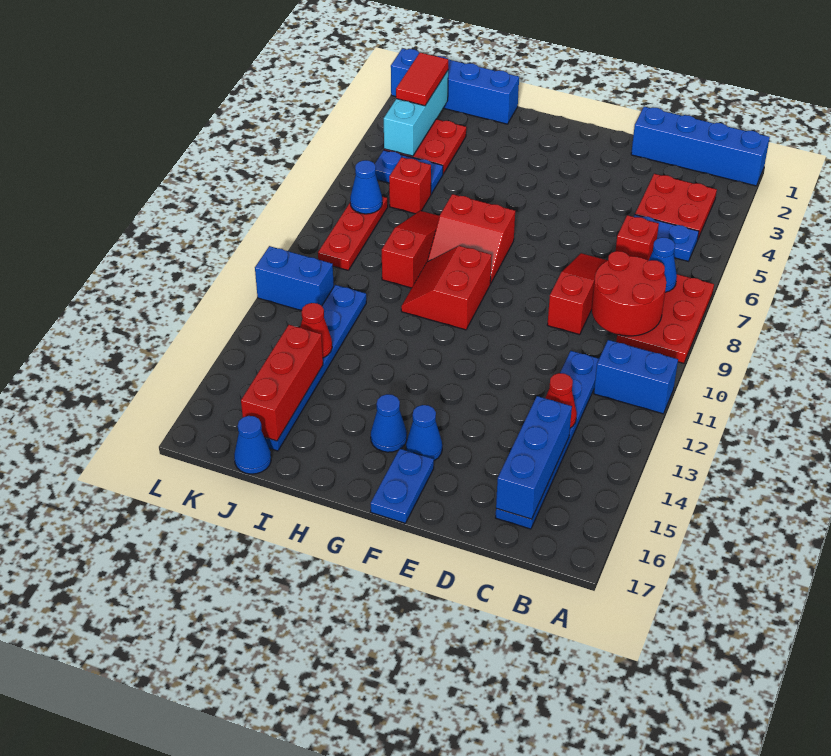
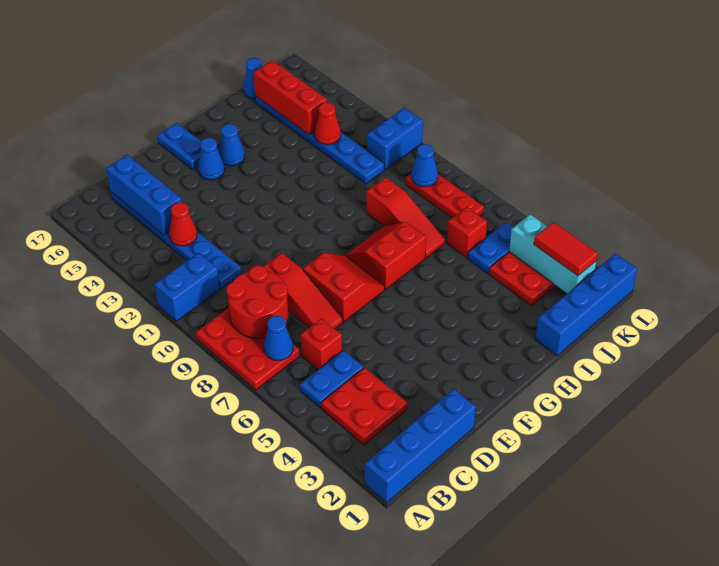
red slope G9:H10 level 1 top G -> red slope E7:F8 level 1 top E
blue cone K7 level 2 -> blue cone K9 level 2

